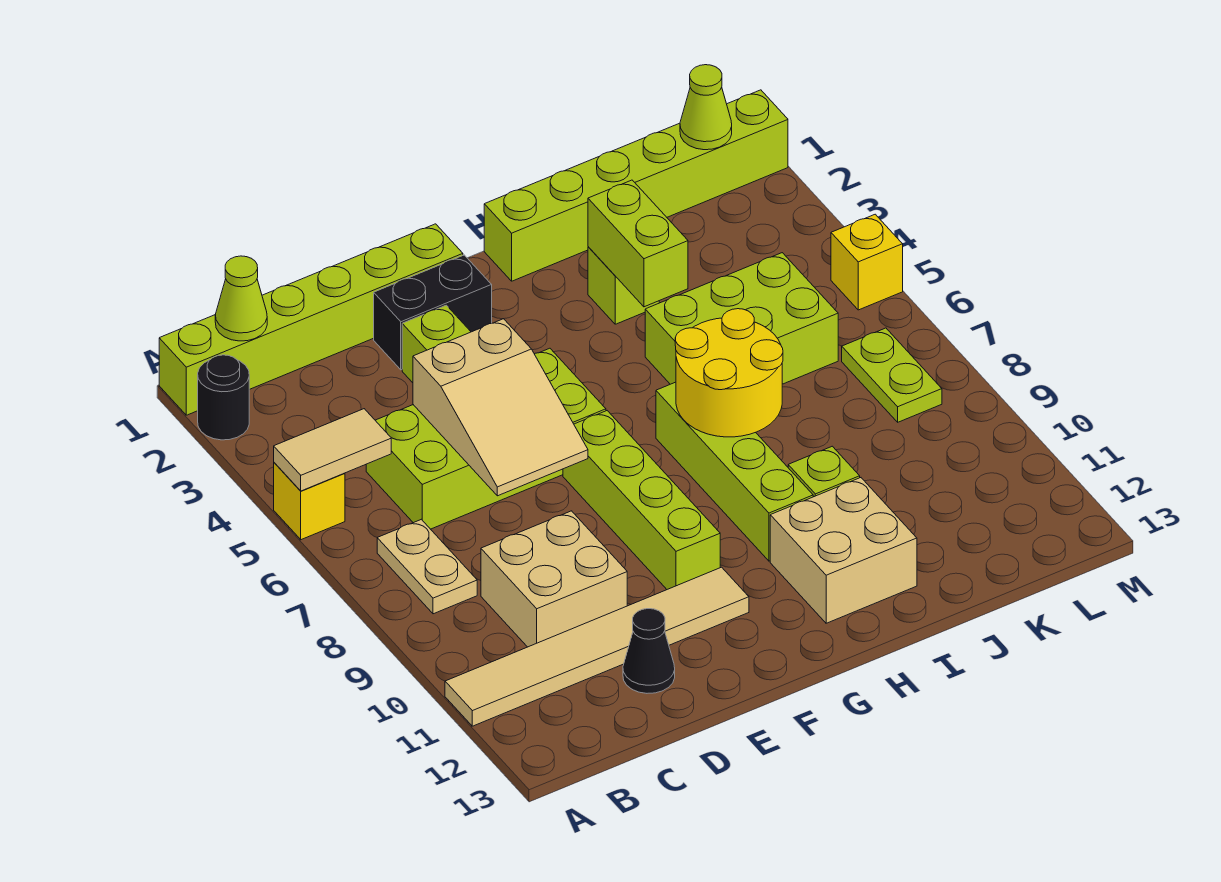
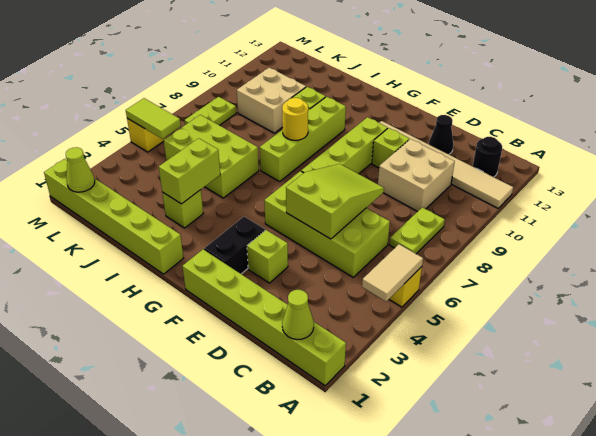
black round brick A2 level 1 -> black round brick B12 level 1
tan tile A5:B5 level 2 -> tan tile A4:A5 level 2
tan plate B7:B8 level 1 -> lime plate B7:B8 level 1
tan slope D5:E7 level 2 top 5 -> lime slope D5:E7 level 2 top 5
black brick E2:F2 level 1 -> black brick F2:F3 level 1
none -> lime brick E10 level 1
yellow round brick H7:I8 level 2 -> yellow round brick H8 level 2
tan brick H11:I12 level 1 -> tan brick J9:K10 level 1
none -> lime tile L5:M5 level 2

